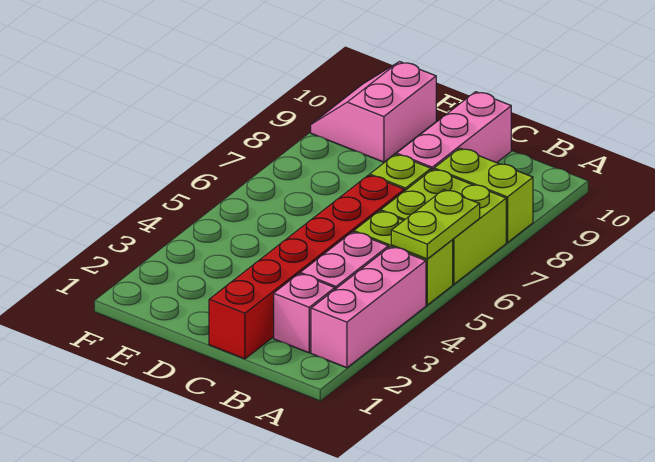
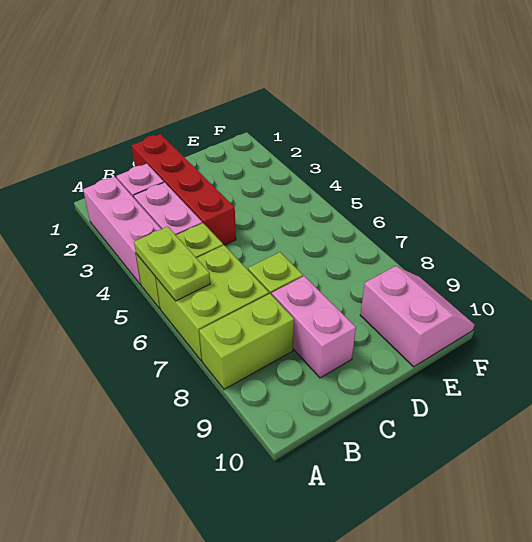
red brick C1:C6 level 1 -> red brick C1:C4 level 1
pink brick C8:C10 level 1 -> pink brick C8:C9 level 1

